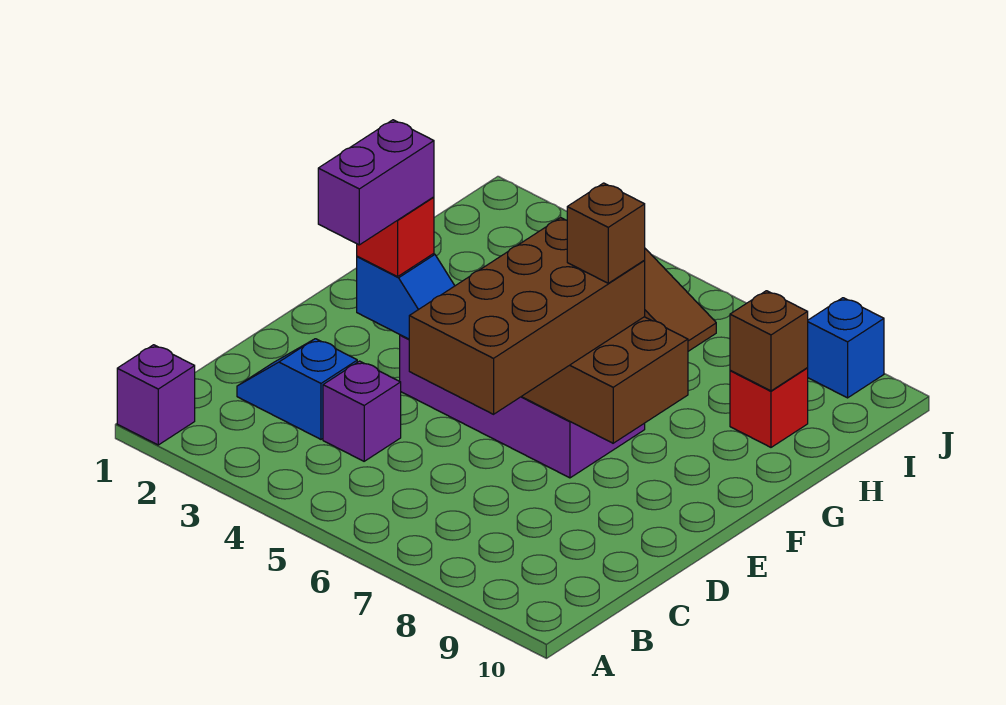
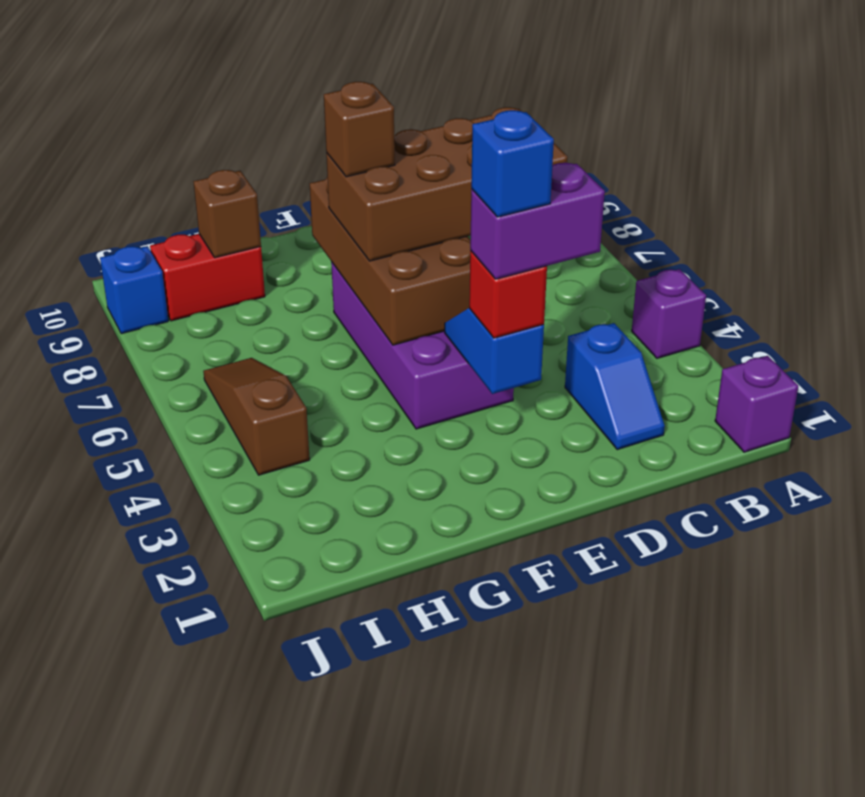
purple brick C4 level 1 -> purple brick A4 level 1
none -> blue brick E3 level 5
red brick H9 level 1 -> red brick H9:I9 level 1

